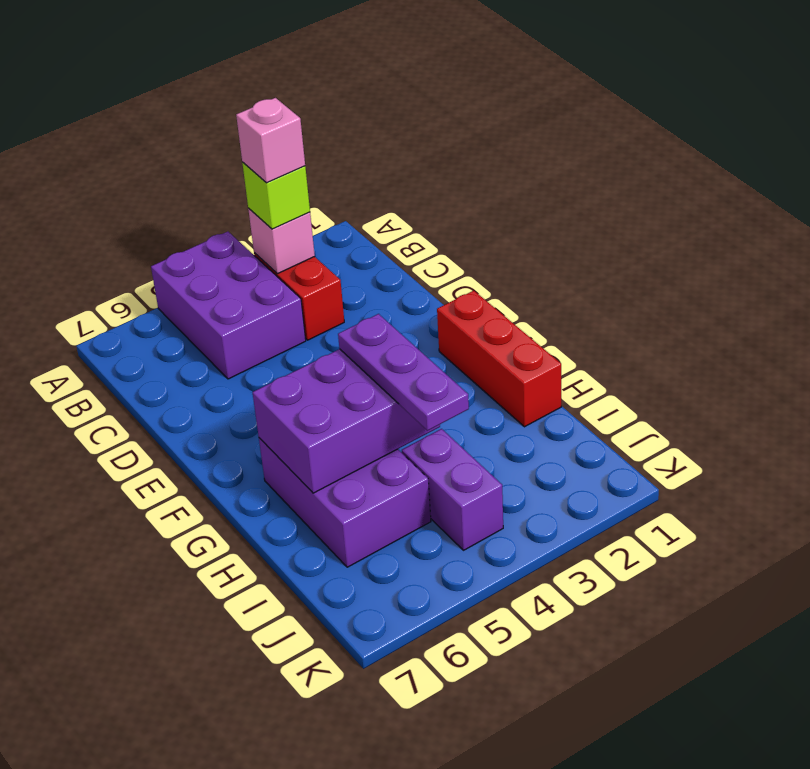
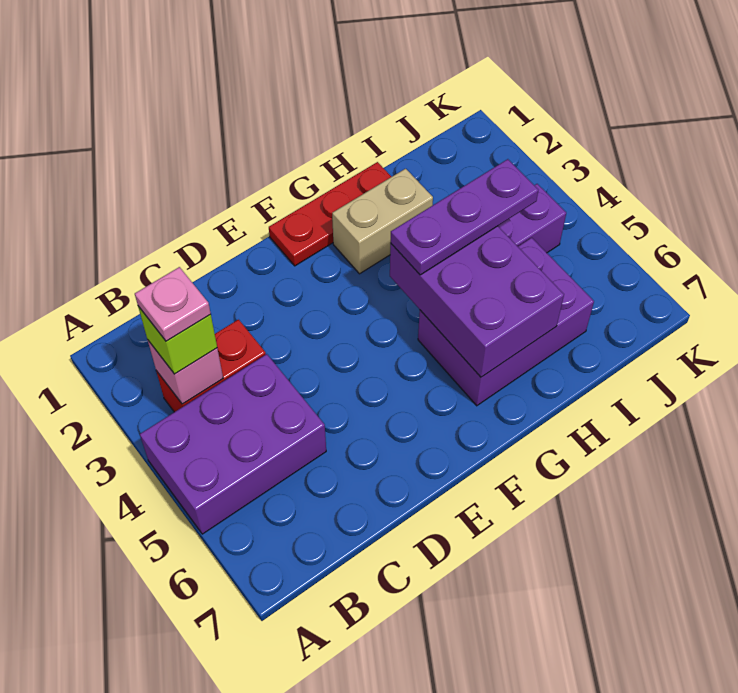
pink brick B3 level 4 -> pink plate B3 level 4
red brick F1:H1 level 1 -> red plate F1:H1 level 1
none -> tan brick G2:H2 level 1

